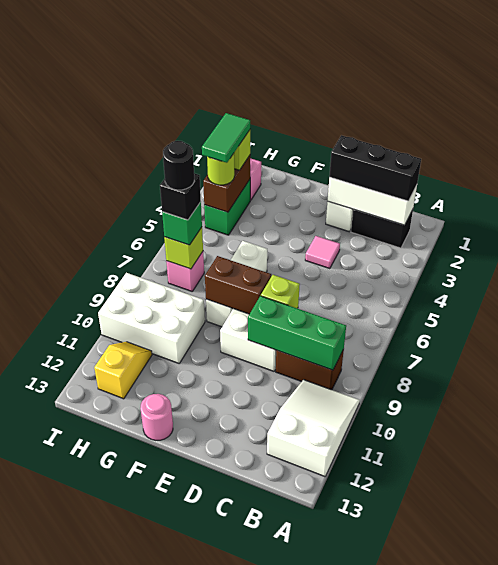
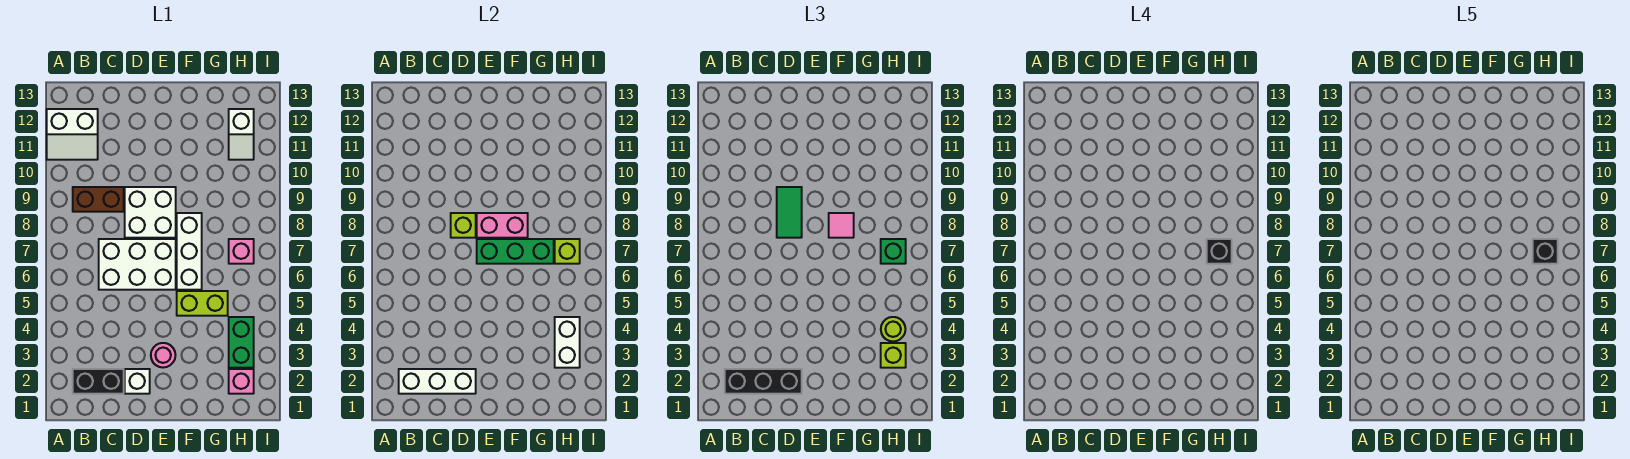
white slope A10:B12 level 1 top 12 -> white slope A11:B12 level 1 top 12
green brick B9:D9 level 2 -> green brick E7:G7 level 2
pink tile D4 level 1 -> pink tile F8 level 3
brown brick E8:F8 level 2 -> pink brick E8:F8 level 2
none -> lime brick F5:G5 level 1
pink round brick F13 level 1 -> pink round brick E3 level 1
white brick G9:I10 level 1 -> white brick C6:E7 level 1
brown brick H3:H4 level 2 -> white brick H3:H4 level 2
green tile H3:H4 level 4 -> green tile D8:D9 level 3
black round brick H7 level 5 -> black brick H7 level 5
yellow slope H11:H12 level 1 top 12 -> white slope H11:H12 level 1 top 12

